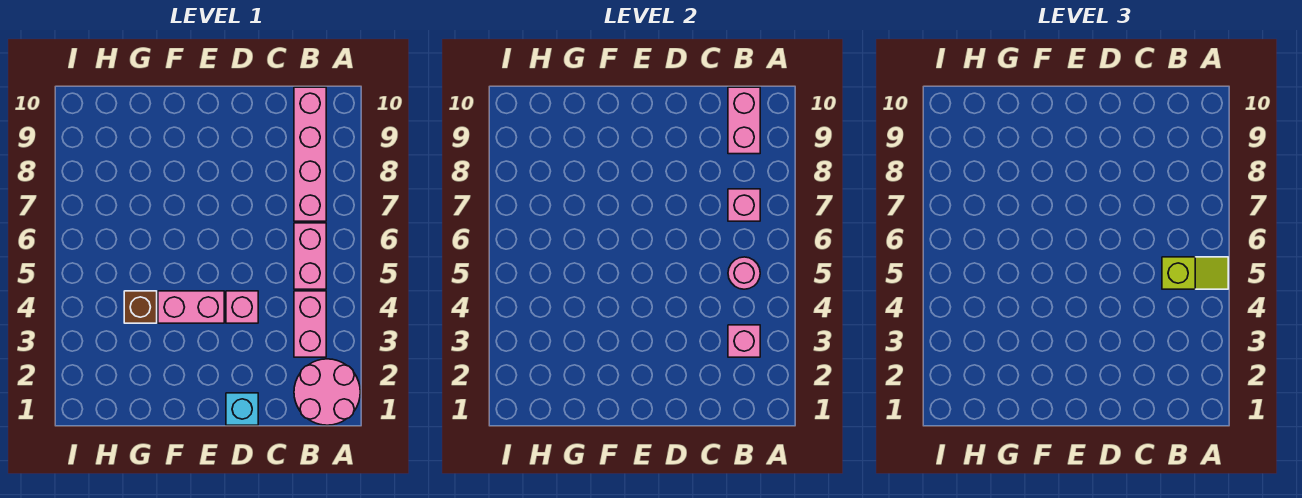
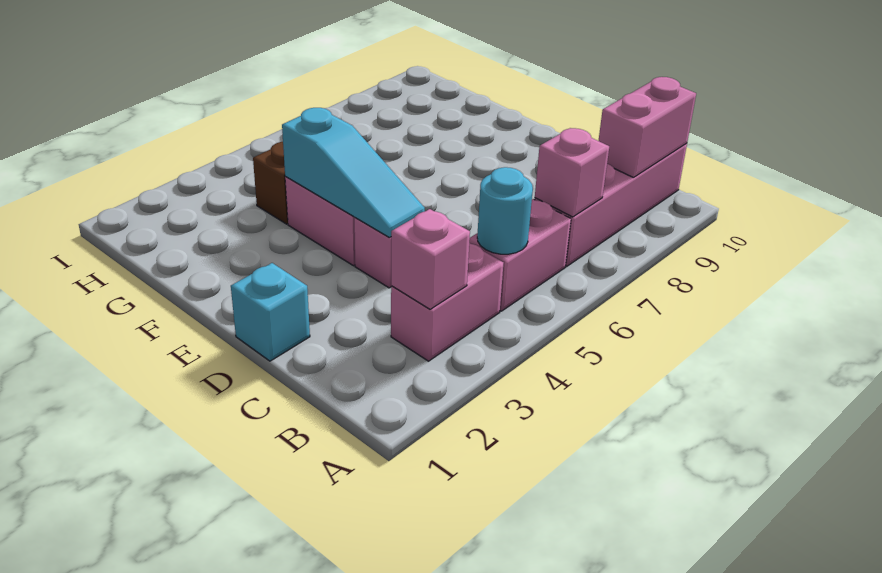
pink round brick A1:B2 level 1 -> none
lime slope A5:B5 level 3 top B -> none
pink round brick B5 level 2 -> cyan round brick B5 level 2
none -> cyan slope D4:F4 level 2 top F

